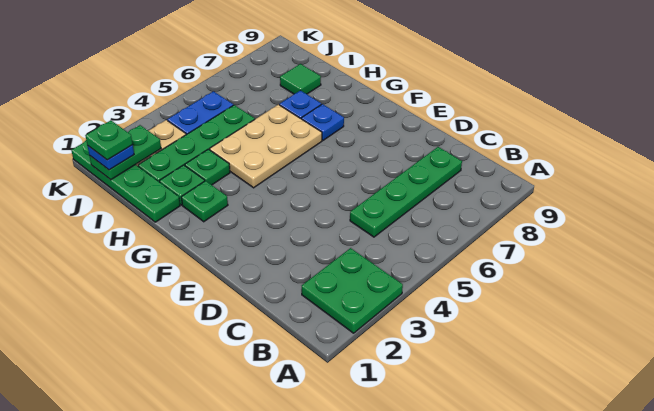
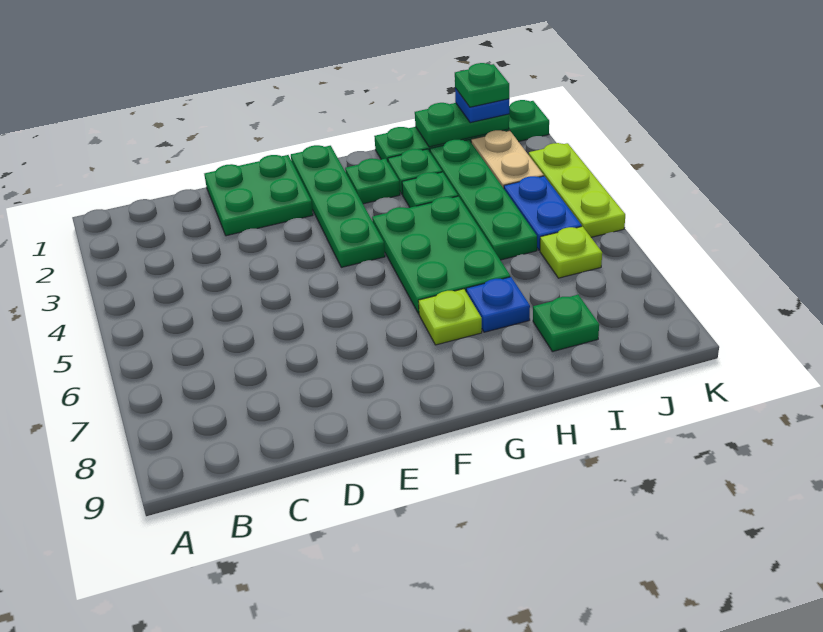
green plate A2:B3 level 1 -> green plate D1:E2 level 1
green plate C5:C8 level 1 -> green plate F1:F4 level 1
tan plate G4:H6 level 1 -> green plate G4:H6 level 1
blue plate G7 level 1 -> lime plate G7 level 1
green tile I8 level 1 -> green plate I8 level 1
green plate J1:J2 level 2 -> green plate I1:J1 level 2
none -> lime plate J6 level 1
none -> lime plate K3:K5 level 1

